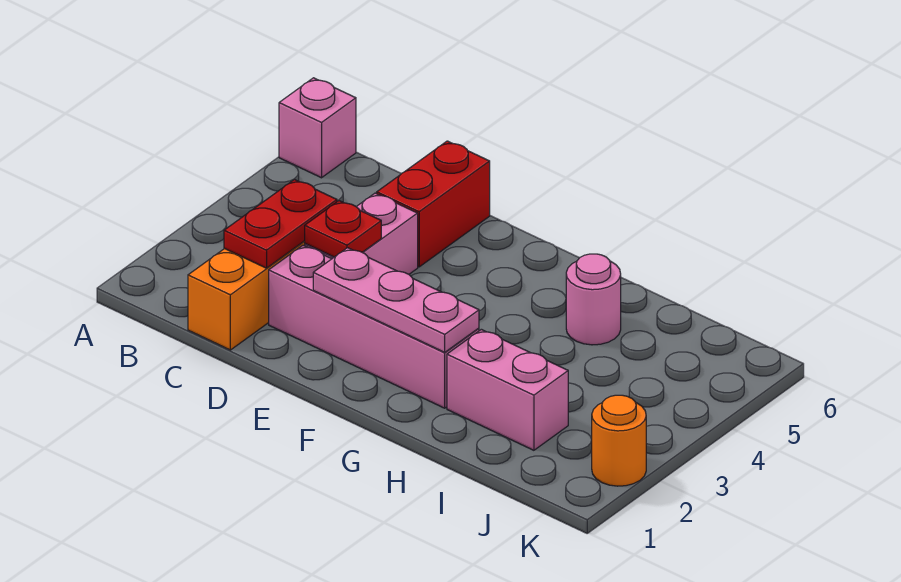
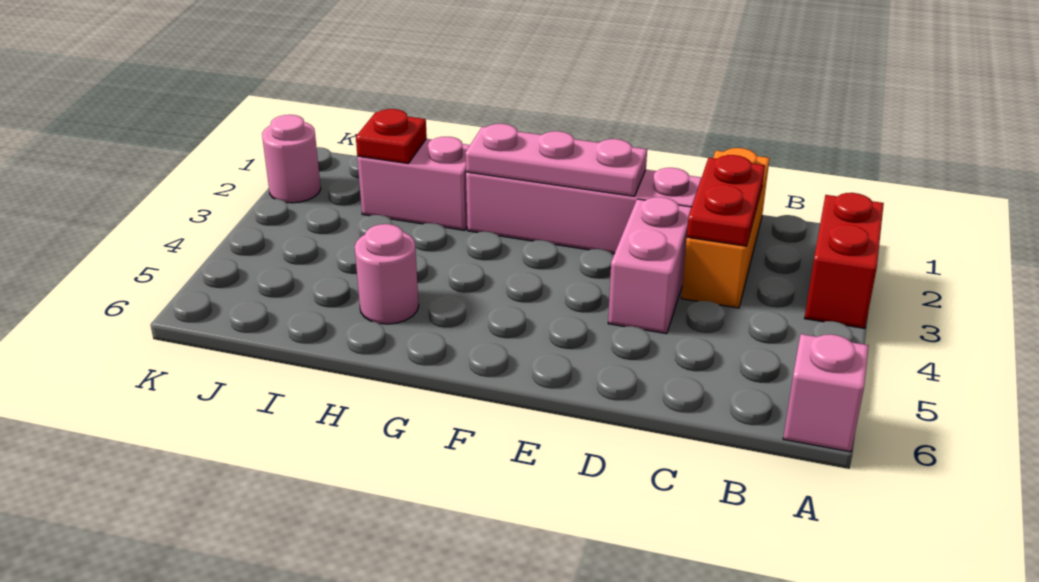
red plate D3 level 2 -> red plate I2 level 2
red brick D5:D6 level 1 -> red brick A2:A3 level 1
orange round brick K2 level 1 -> pink round brick K2 level 1

